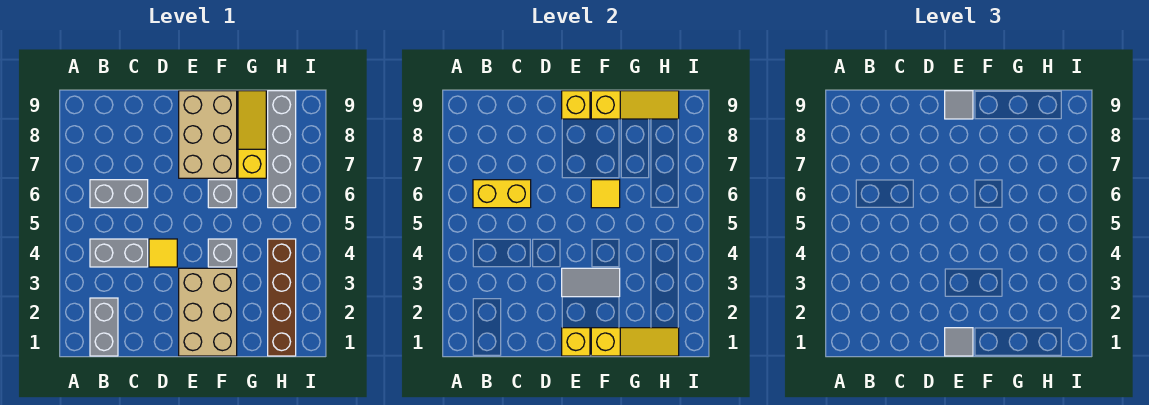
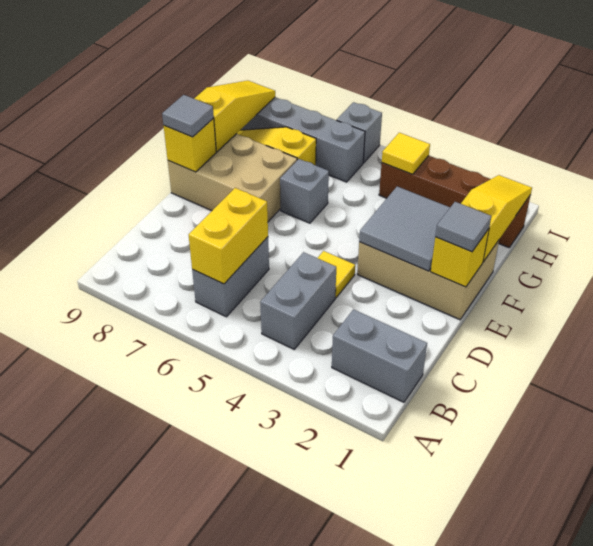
grey tile E3:F3 level 2 -> grey tile E2:F3 level 2
grey brick F4 level 1 -> grey brick I6 level 1
yellow tile F6 level 2 -> yellow tile H4 level 2

